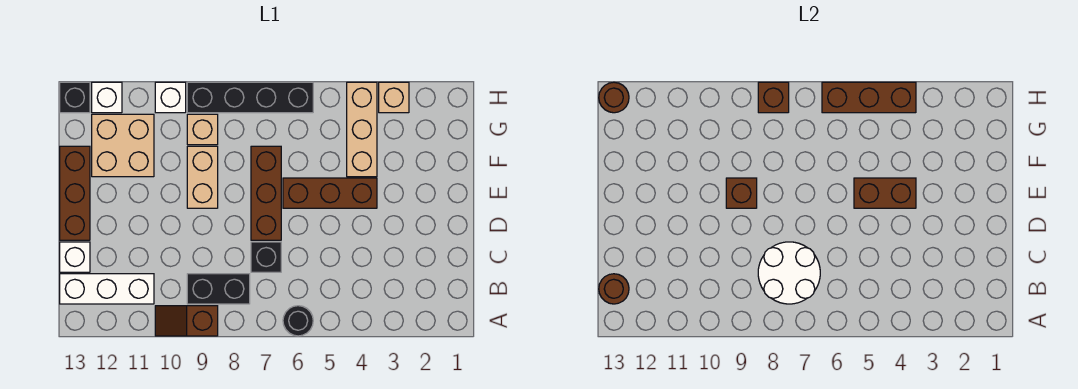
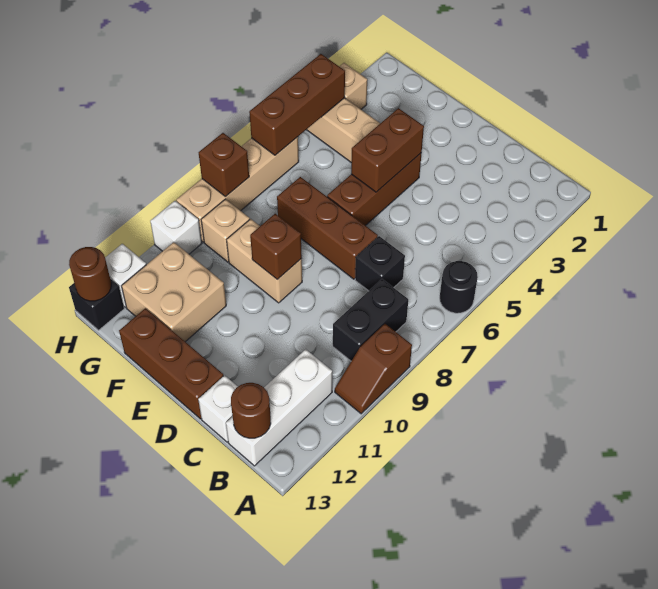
white round brick B7:C8 level 2 -> none
black brick H6:H9 level 1 -> tan brick H6:H9 level 1

